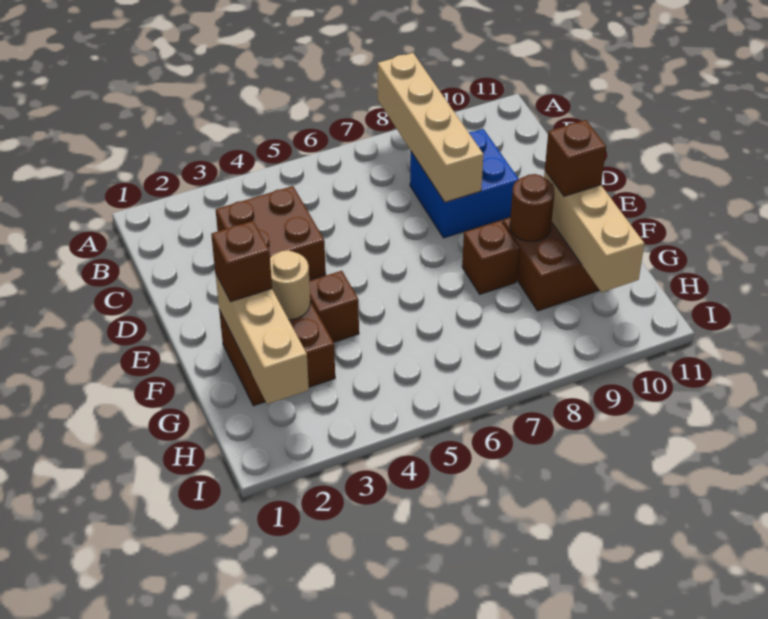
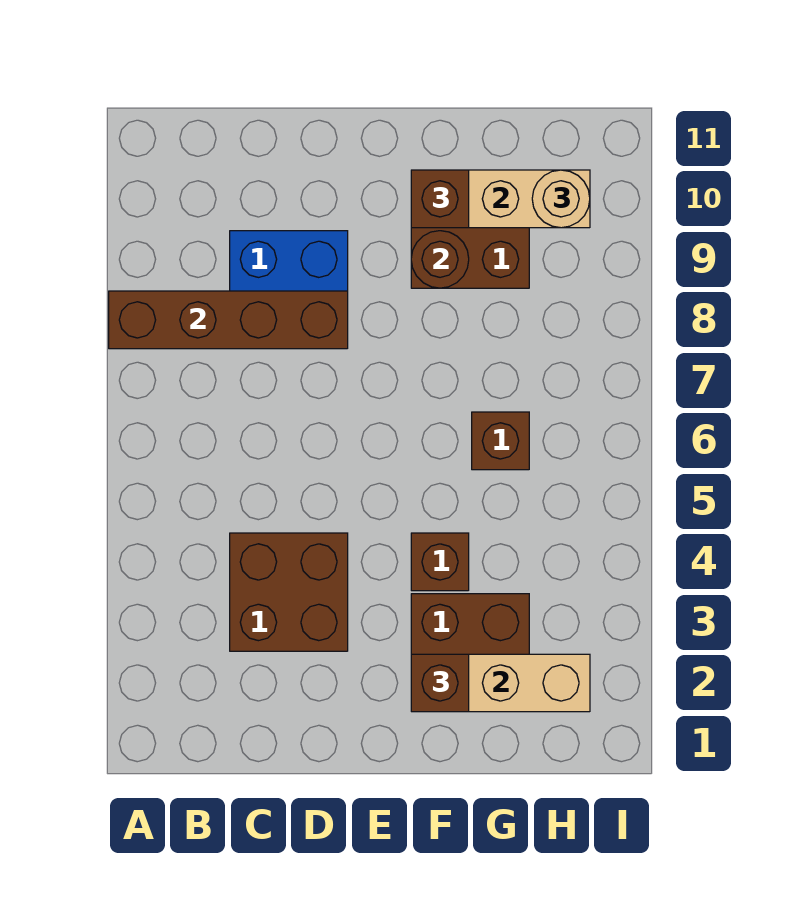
tan brick A8:D8 level 2 -> brown brick A8:D8 level 2
tan round brick F3 level 2 -> tan round brick H10 level 3
brown brick F8 level 1 -> brown brick G6 level 1

